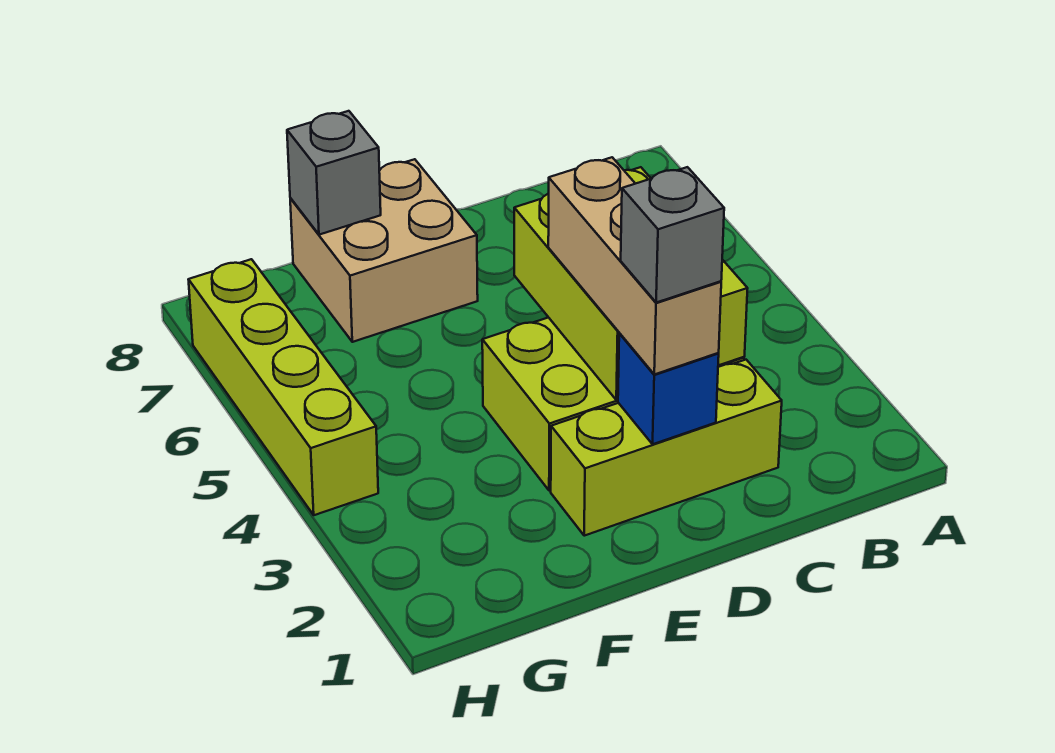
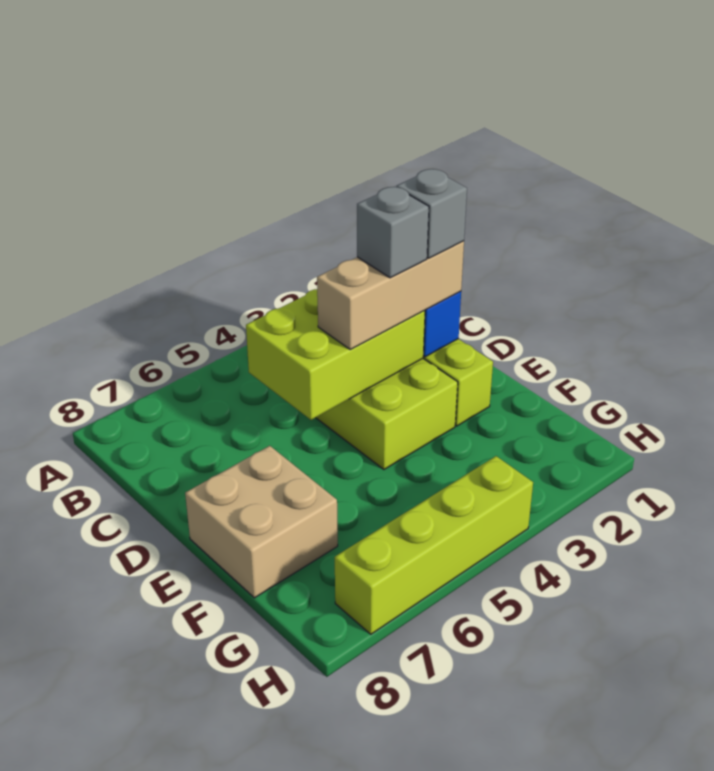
grey brick F8 level 2 -> grey brick D3 level 4

